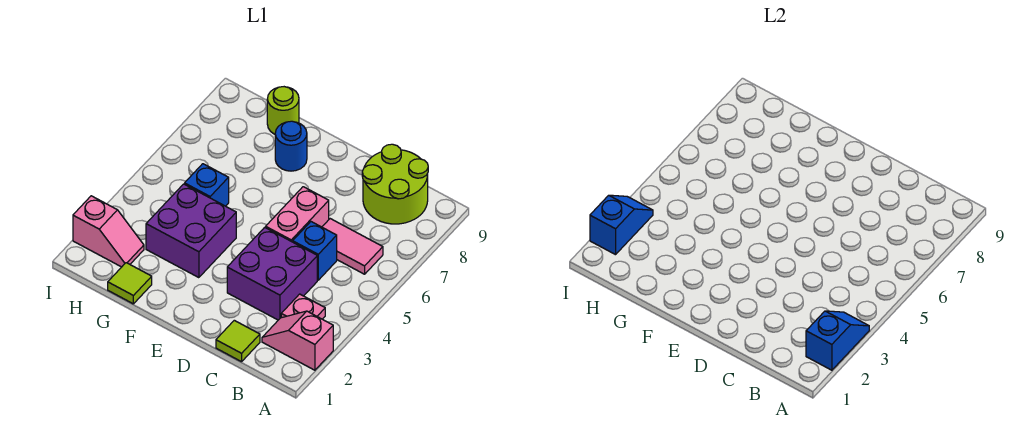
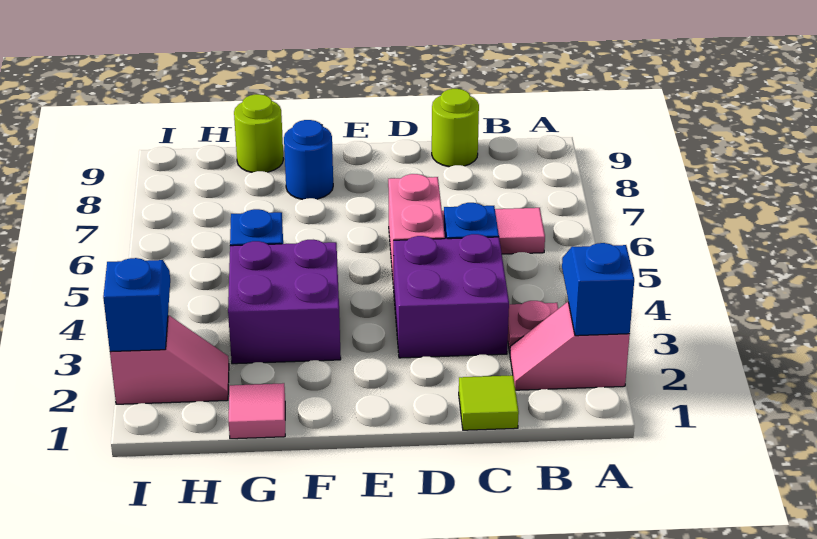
lime round brick B8:C9 level 1 -> lime round brick C9 level 1
lime tile G1 level 1 -> pink tile G1 level 1

